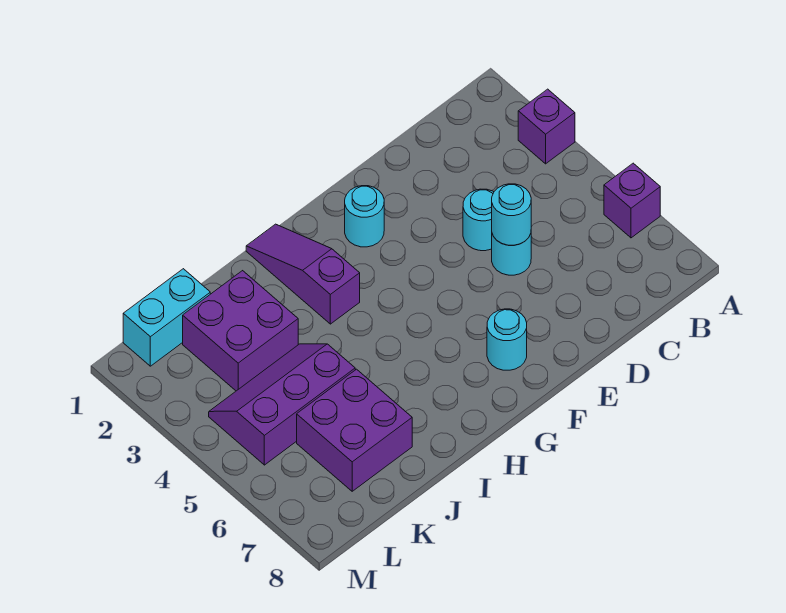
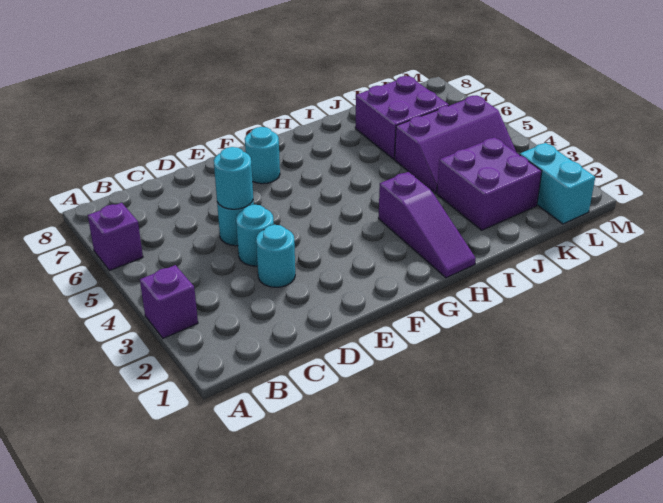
cyan round brick F2 level 1 -> cyan round brick D3 level 1
cyan brick K1:L1 level 1 -> cyan brick L1:L2 level 1

